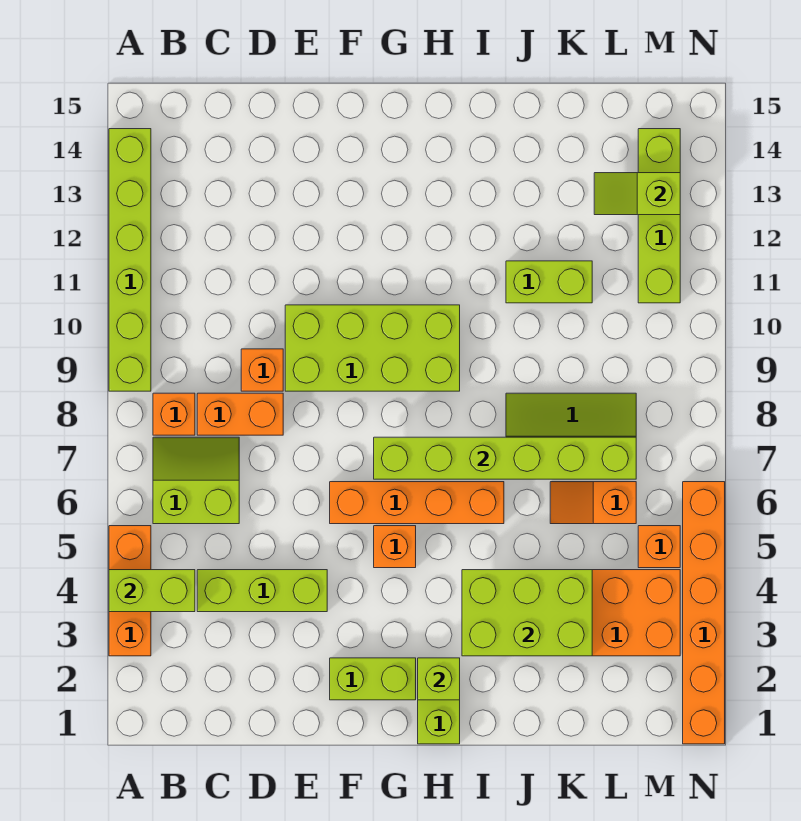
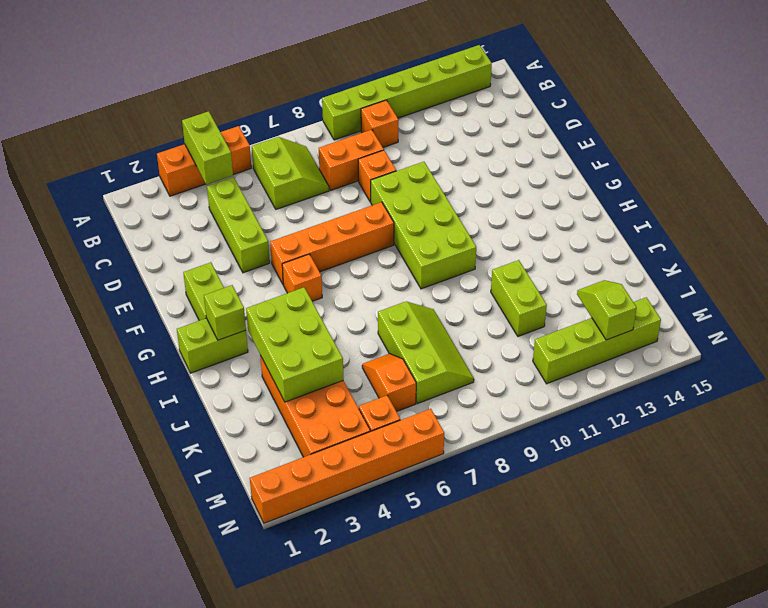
orange brick B8 level 1 -> orange brick B10 level 1
orange brick C8:D8 level 1 -> orange brick C8:C9 level 1
orange brick F6:I6 level 1 -> orange brick F5:F8 level 1
lime brick G7:L7 level 2 -> none

